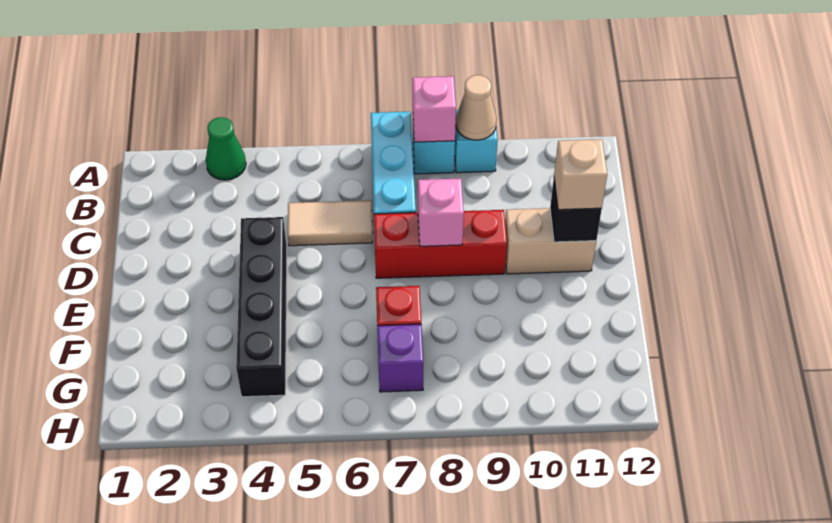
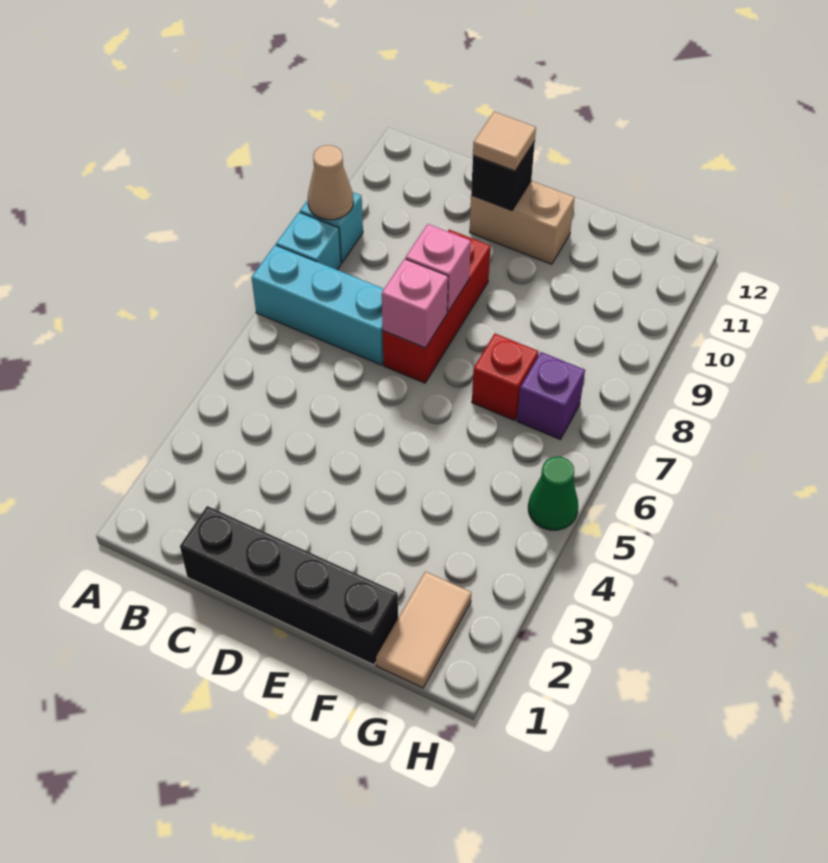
green cone A3 level 1 -> green cone H5 level 1
pink brick A8 level 2 -> pink brick D7 level 2
tan tile C5:C6 level 1 -> tan tile G1:G2 level 1
black brick D4:G4 level 1 -> black brick C1:F1 level 1
tan brick D10:D11 level 1 -> tan brick D11:E11 level 1
tan brick D11 level 3 -> tan tile D11 level 3

